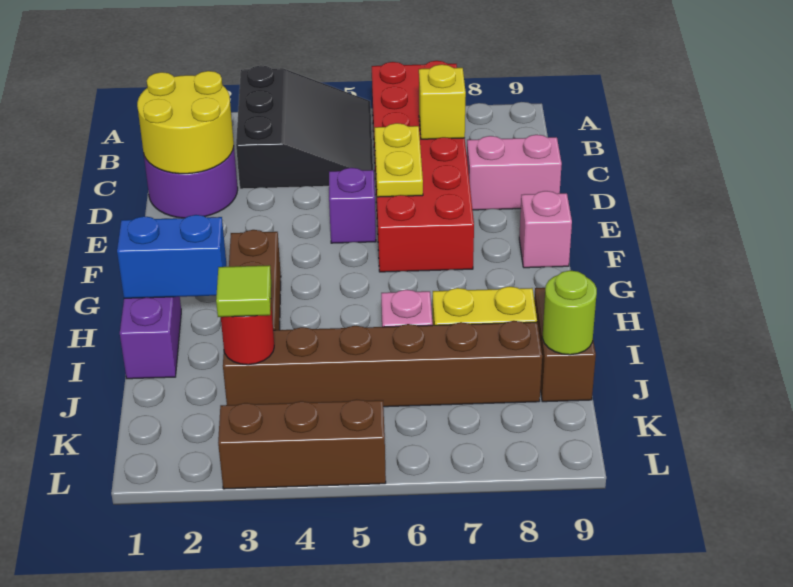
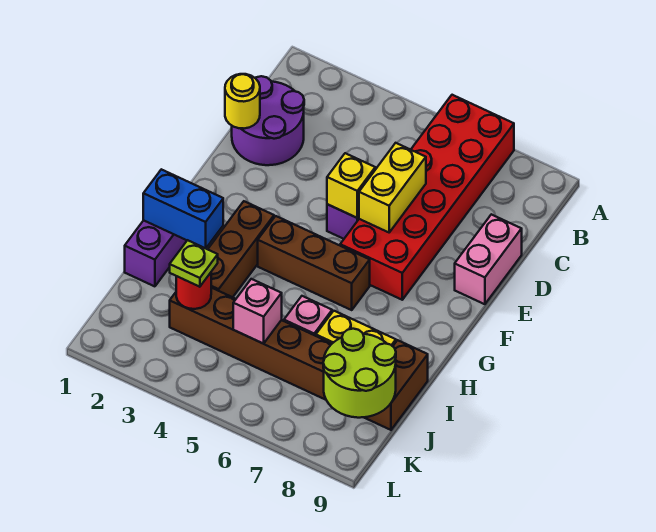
black slope A3:C5 level 1 top 3 -> none
yellow round brick C1:D2 level 2 -> yellow round brick D1 level 2
yellow brick C7 level 2 -> yellow brick E5 level 2
yellow plate D6:E6 level 2 -> yellow brick D6:E6 level 2
pink brick D8:D9 level 1 -> pink brick D9:E9 level 1
pink brick F9 level 1 -> pink brick J5 level 2
lime tile J3 level 3 -> lime plate J3 level 3
lime round brick J9 level 2 -> lime round brick J8:K9 level 2
brown brick L3:L5 level 1 -> brown brick G4:G6 level 1

